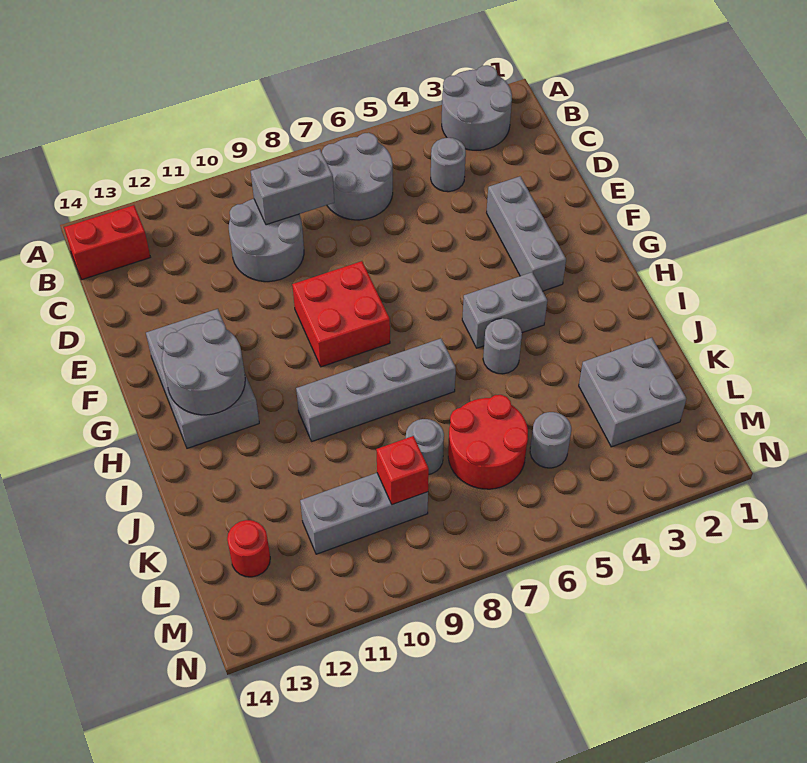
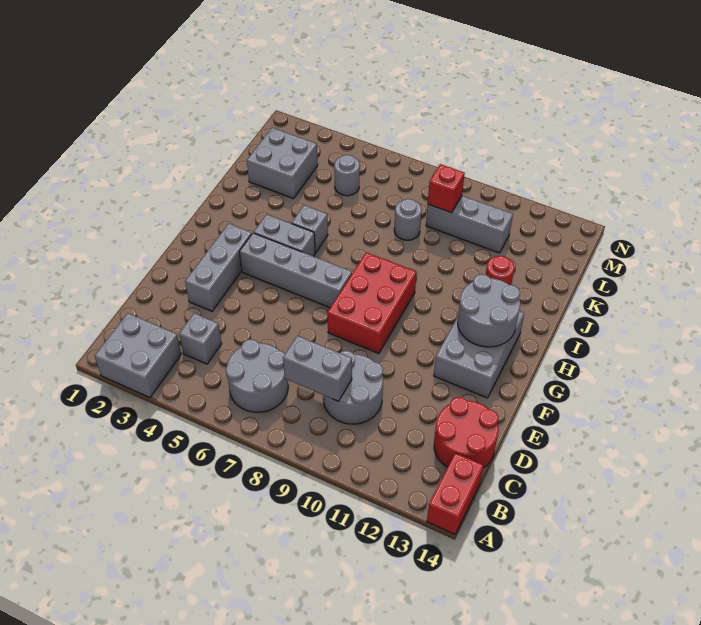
grey round brick A2:B3 level 1 -> grey brick A2:B3 level 1
red brick B13:B14 level 1 -> red brick A14:B14 level 1
grey round brick C4 level 1 -> grey brick C4 level 1
red brick F8:G9 level 1 -> red brick F8:H9 level 1
grey round brick I5 level 1 -> grey brick I5 level 1
grey brick I7:I10 level 1 -> grey brick G4:G7 level 1
red round brick K6:L7 level 1 -> red round brick C13:D14 level 1
red round brick L13 level 1 -> red round brick J12 level 1

